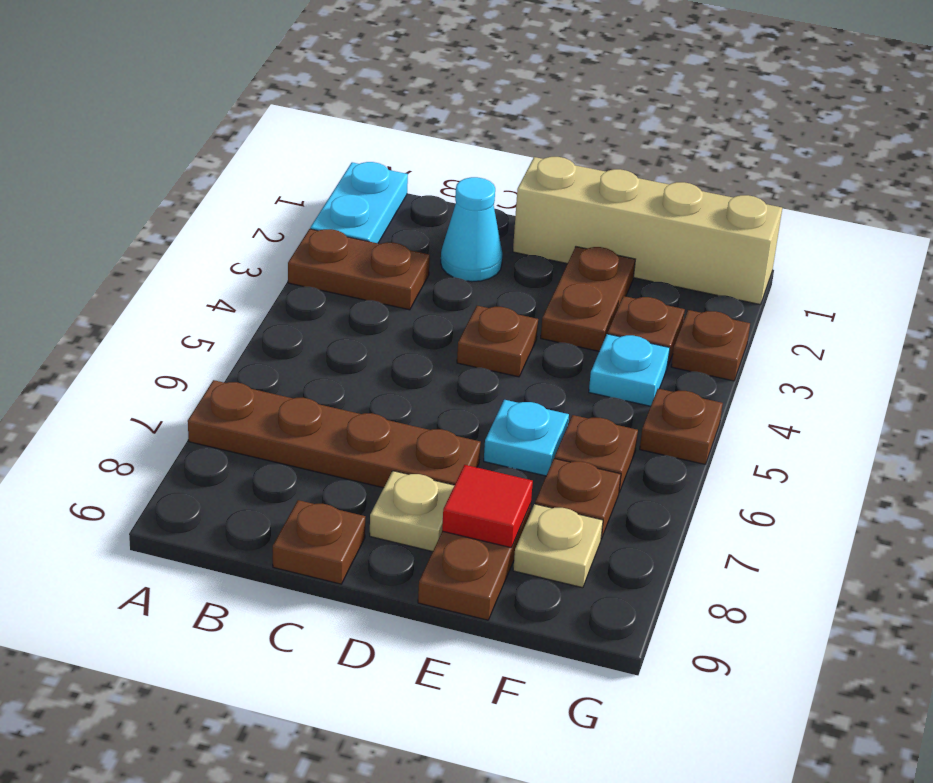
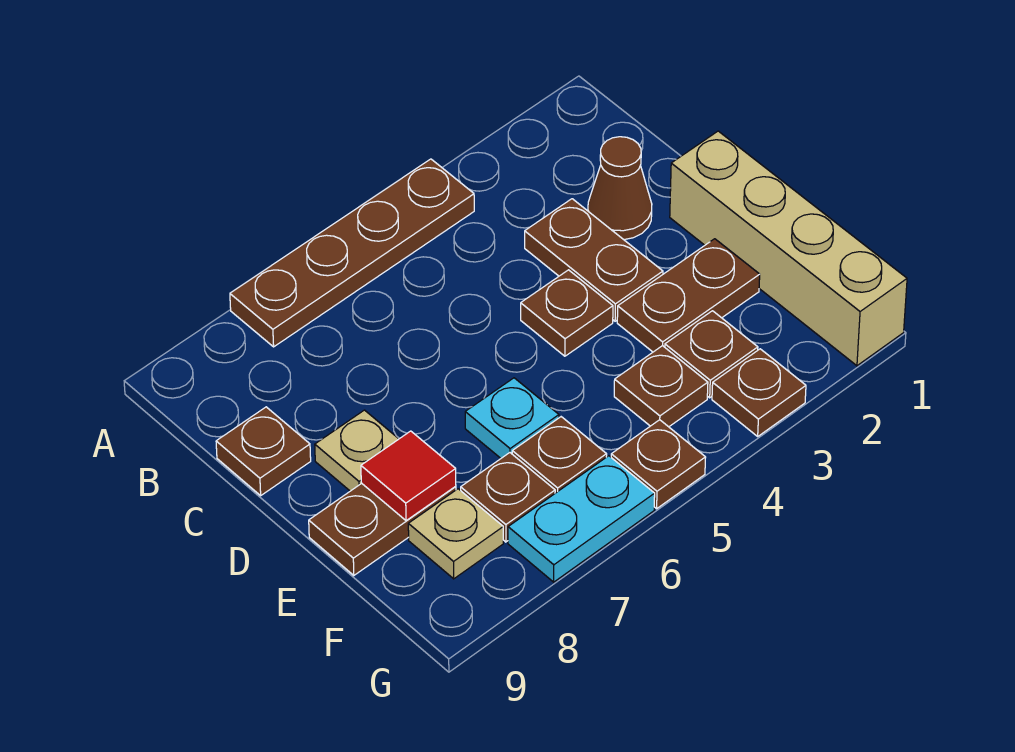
cyan plate A1:A2 level 1 -> cyan plate G6:G7 level 1
brown plate A3:B3 level 1 -> brown plate C3:D3 level 1
brown plate A7:D7 level 1 -> brown plate A4:A7 level 1
cyan cone C2 level 1 -> brown cone C2 level 1
cyan plate F4 level 1 -> brown plate F4 level 1

